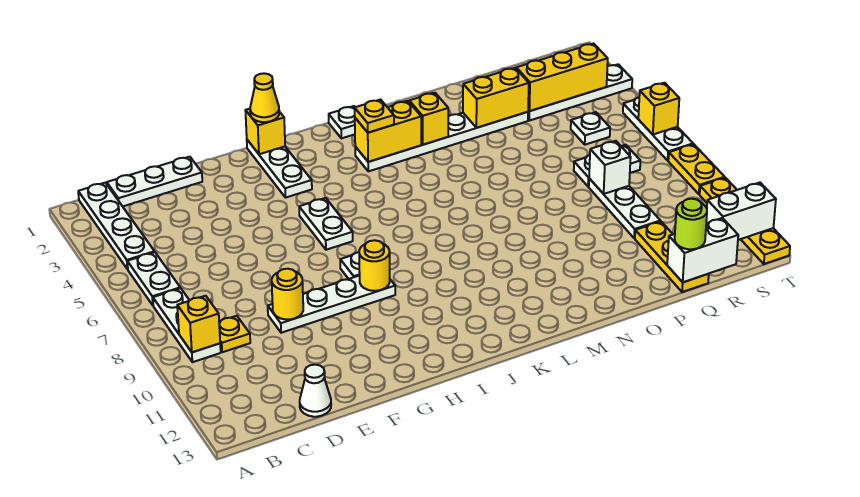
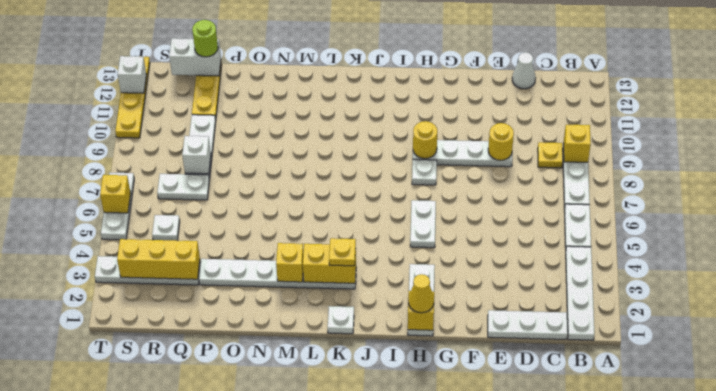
yellow brick O3:P3 level 2 -> none
white brick S12:T12 level 2 -> white brick T12 level 2
yellow plate T8:T9 level 1 -> none

